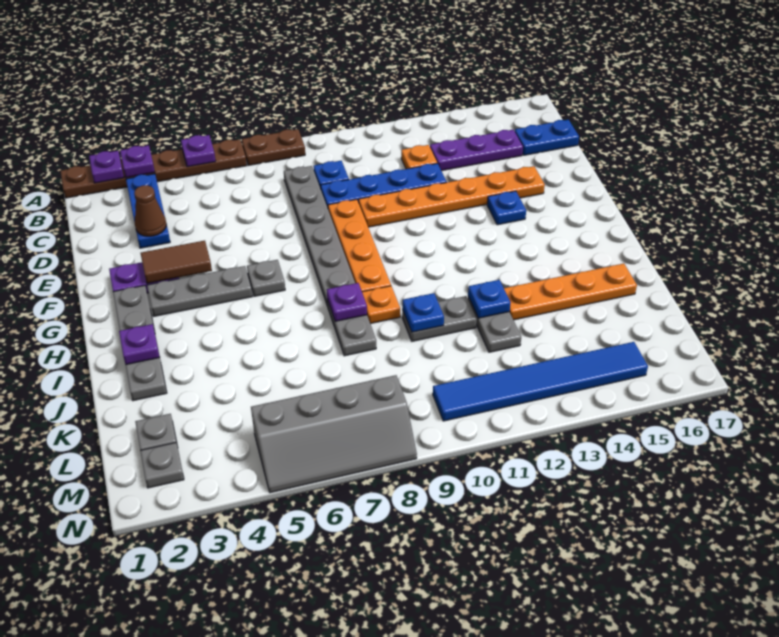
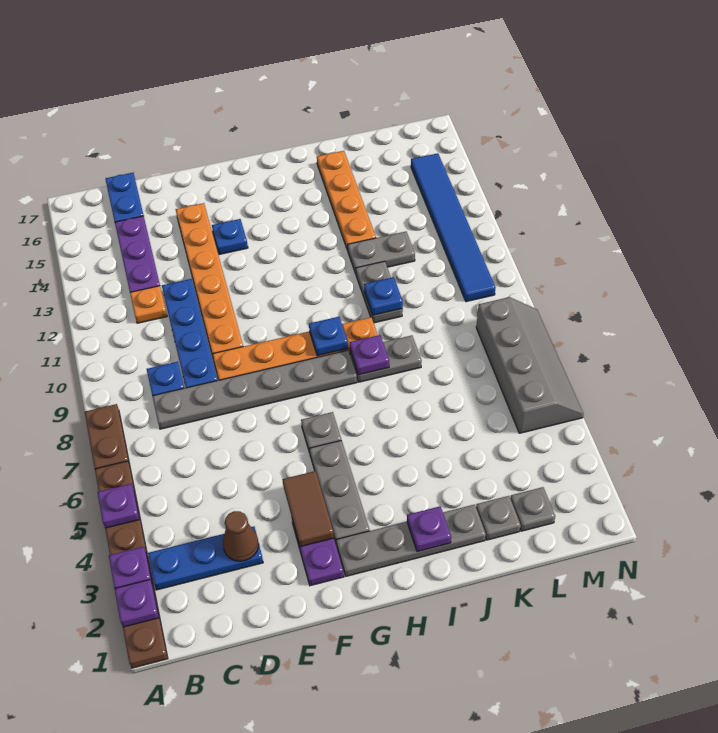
blue plate J12 level 2 -> blue plate H9 level 2
grey plate M2 level 1 -> grey plate K2 level 1

